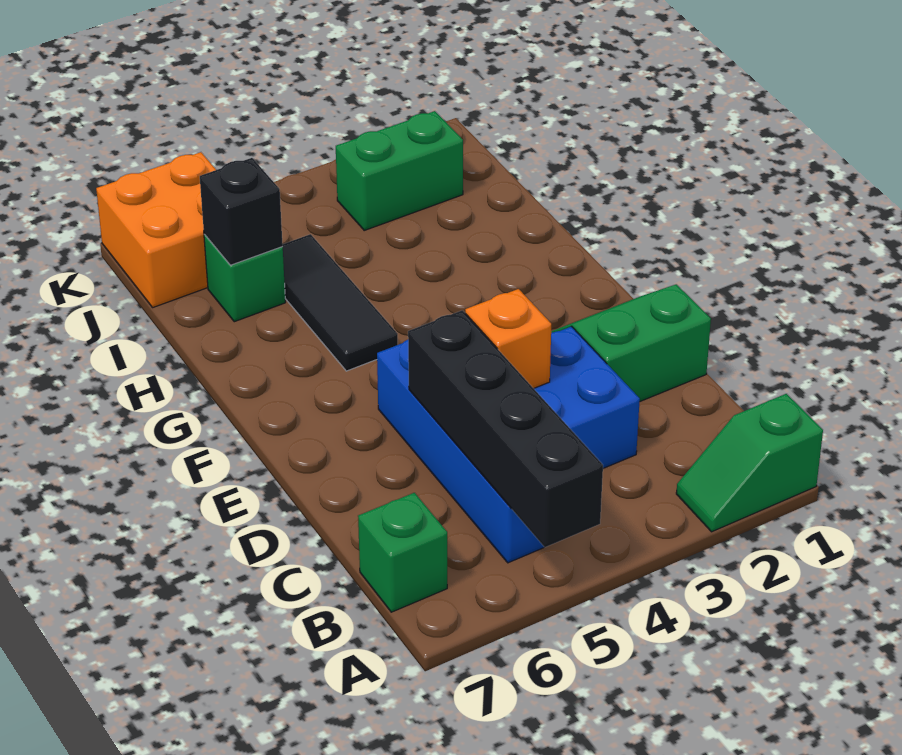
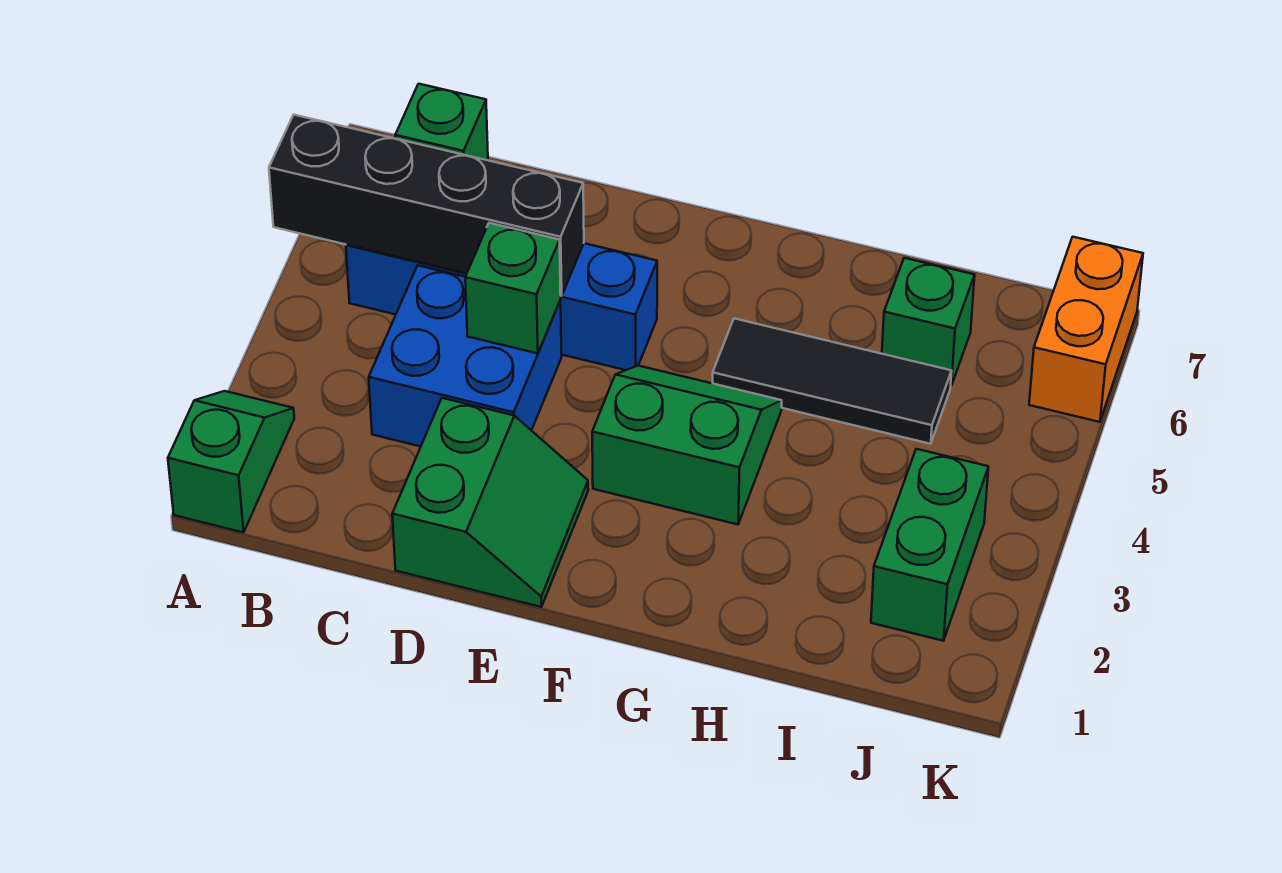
orange brick D4 level 2 -> green brick D4 level 2
none -> green slope F3:G4 level 1 top 3
black brick I6 level 2 -> none
orange brick J6:K7 level 1 -> orange brick K6:K7 level 1

